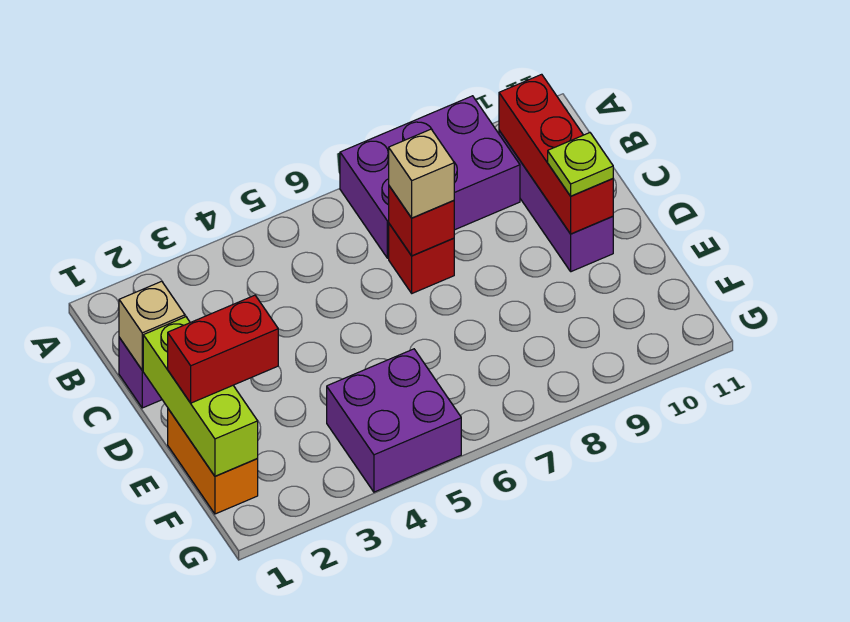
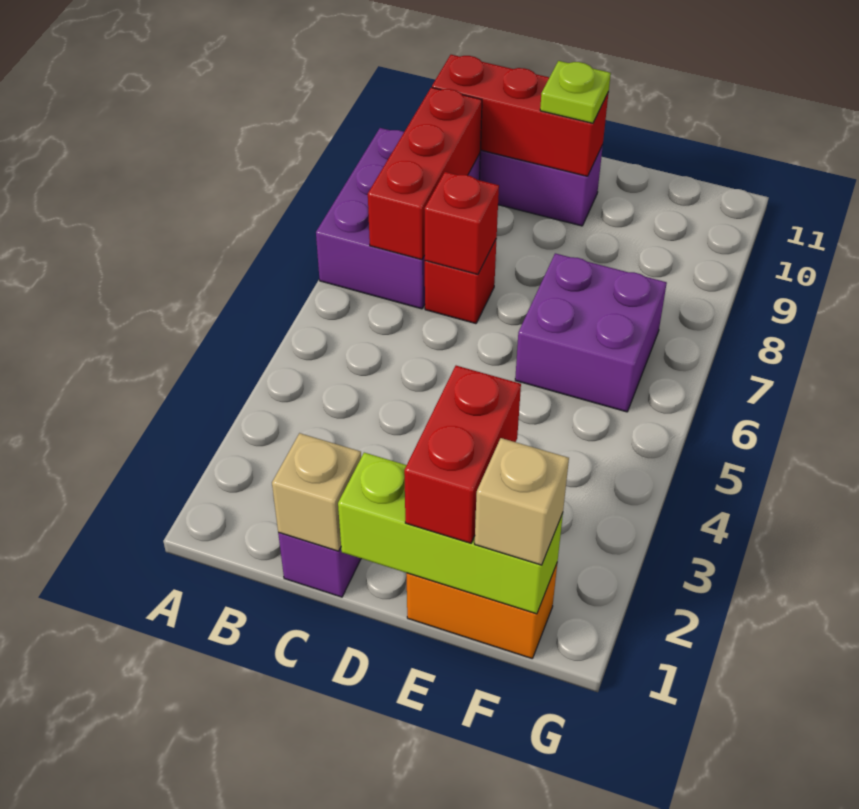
none -> red brick B7:B9 level 2
tan brick C7 level 3 -> tan brick F1 level 3
purple brick F4:G5 level 1 -> purple brick E6:F7 level 1

